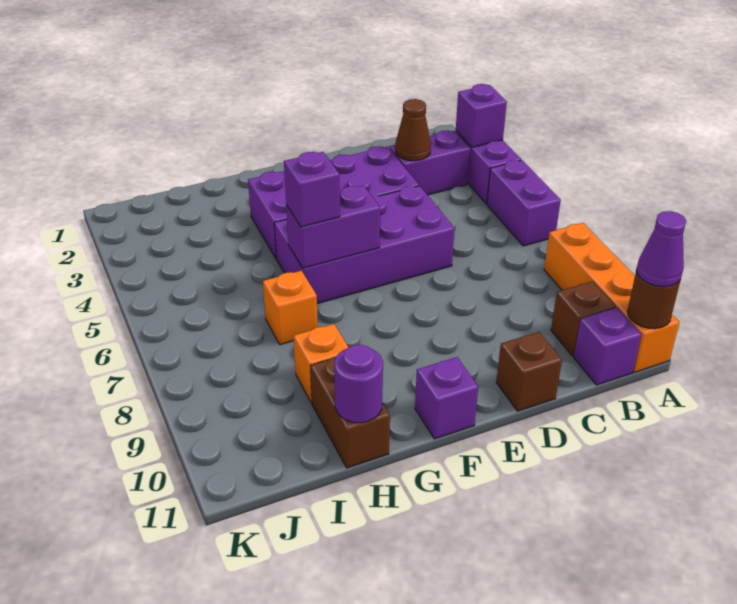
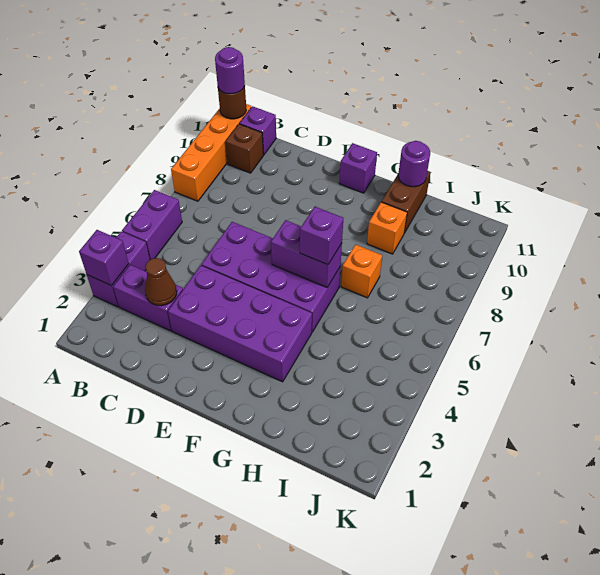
purple cone A11 level 3 -> purple round brick A11 level 3
brown brick D11 level 1 -> none

